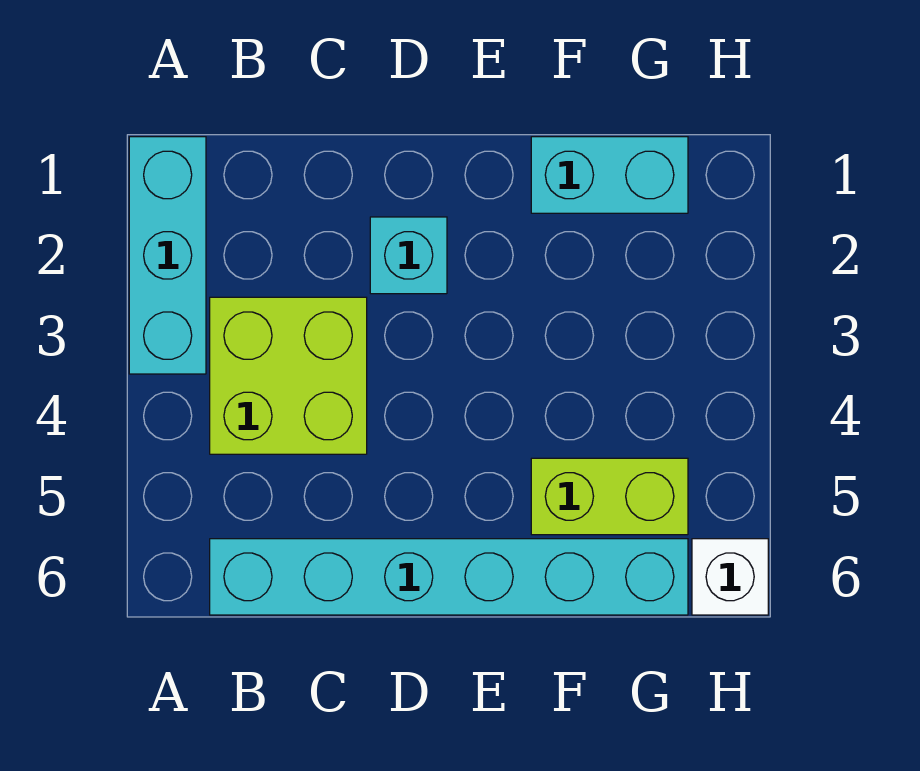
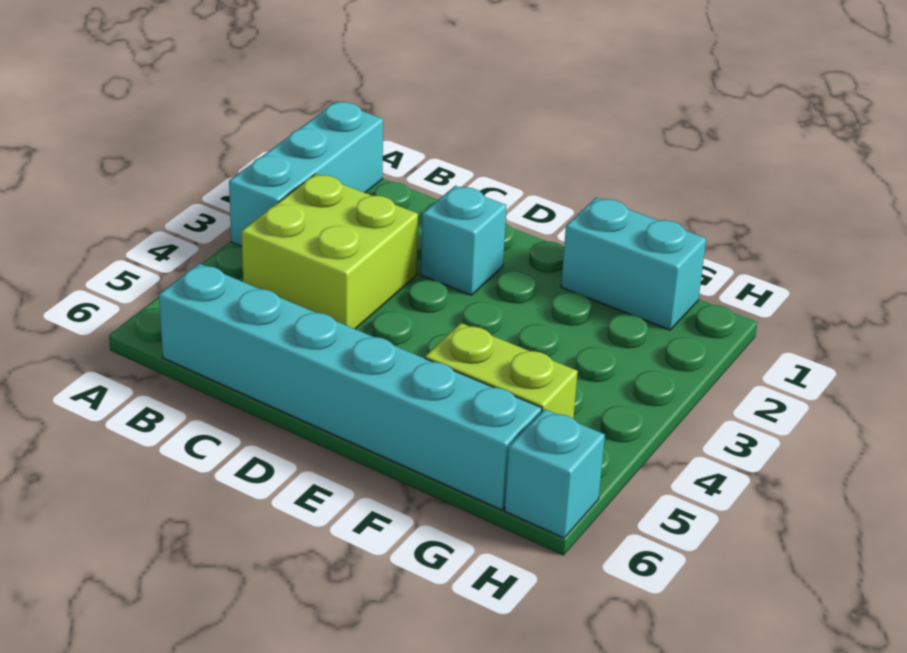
white brick H6 level 1 -> cyan brick H6 level 1

